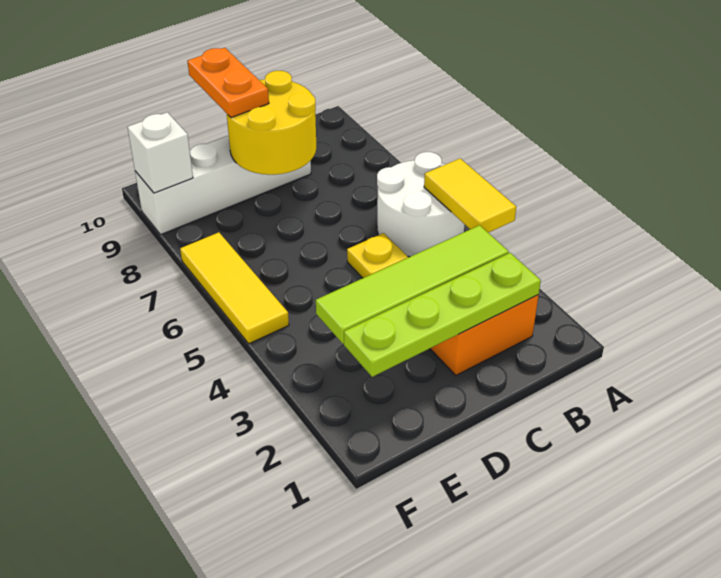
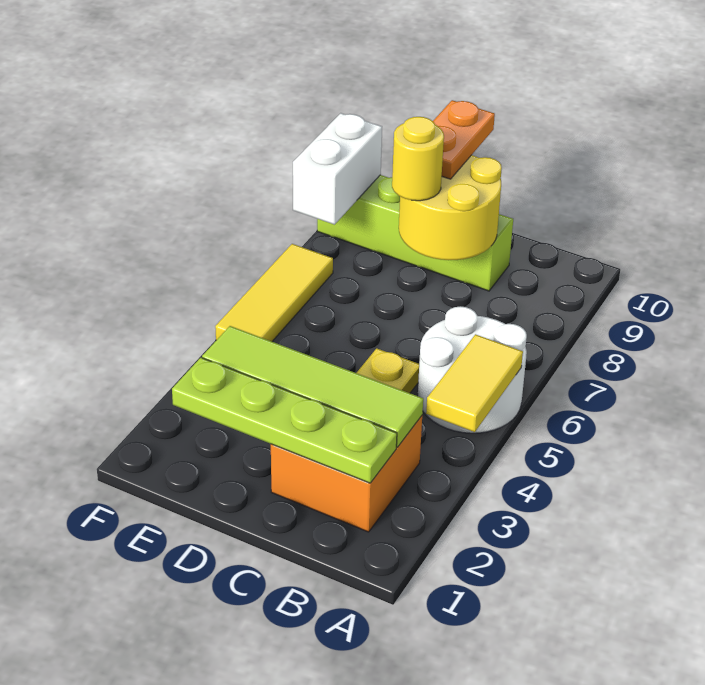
white brick C9:F9 level 1 -> lime brick C9:F9 level 1
none -> yellow round brick D8 level 3
white brick F9 level 2 -> white brick F8:F9 level 2

